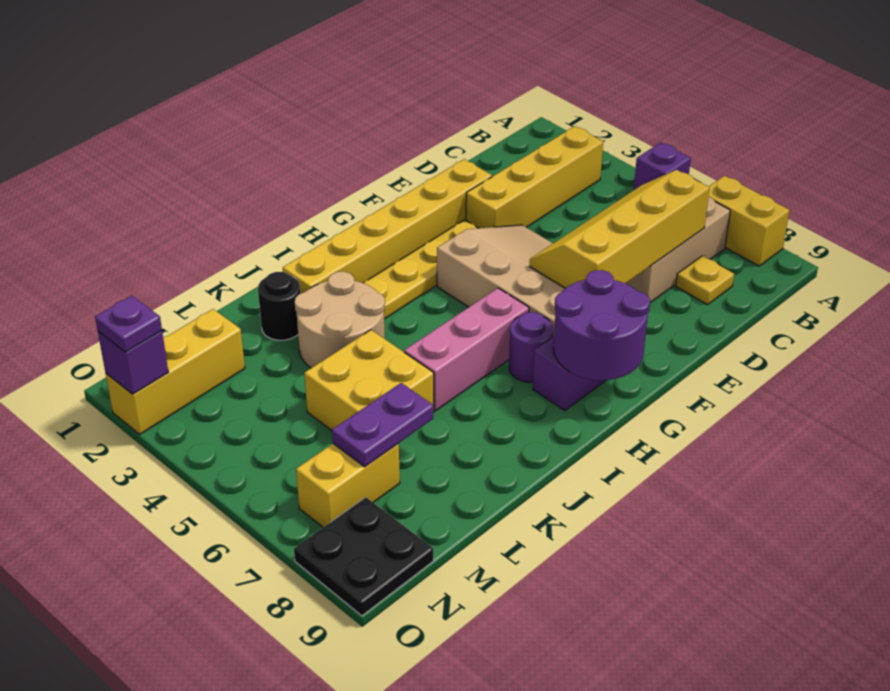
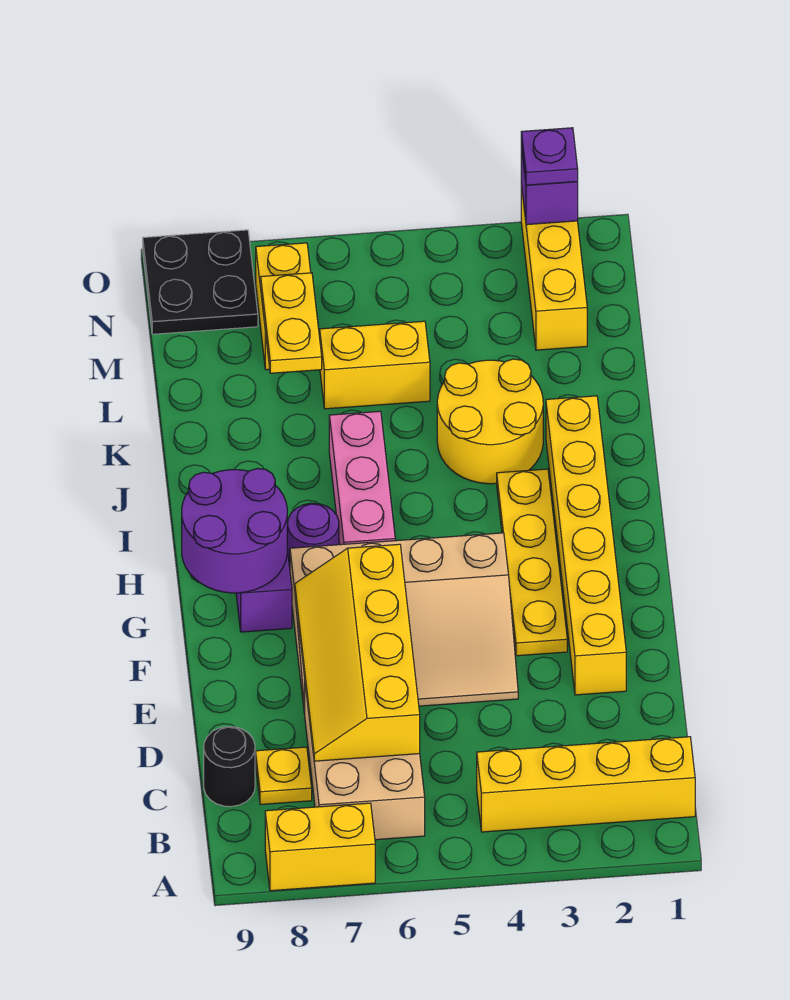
purple brick A5 level 1 -> none
yellow brick B3:E3 level 1 -> yellow brick B1:B4 level 1
yellow slope C6:F7 level 2 top 7 -> yellow slope C6:F7 level 2 top 6
tan round brick J3:K4 level 1 -> yellow round brick J3:K4 level 1
black round brick K2 level 1 -> black round brick C9 level 1
yellow brick K5:L6 level 1 -> yellow brick L5:L6 level 1
purple plate L7:M7 level 2 -> yellow plate L7:M7 level 2

